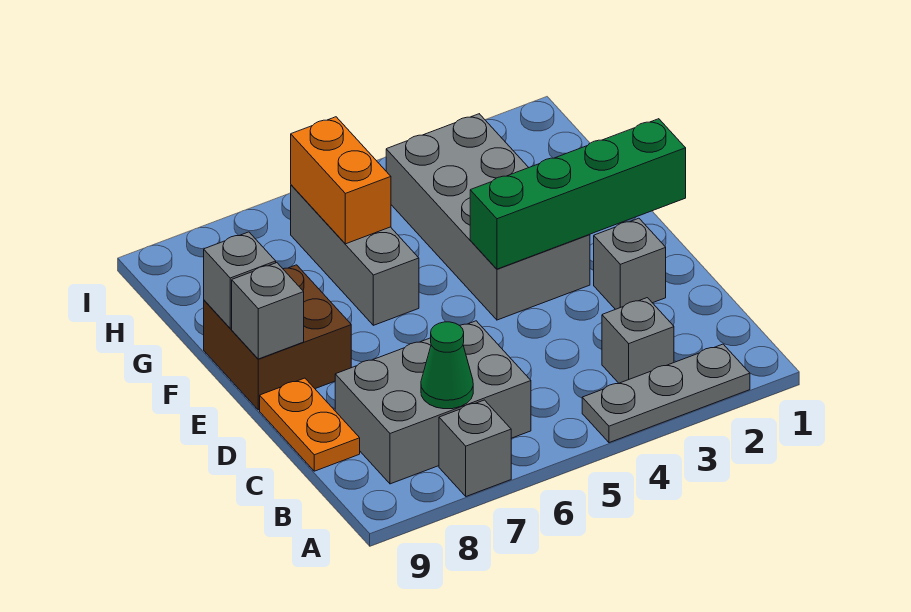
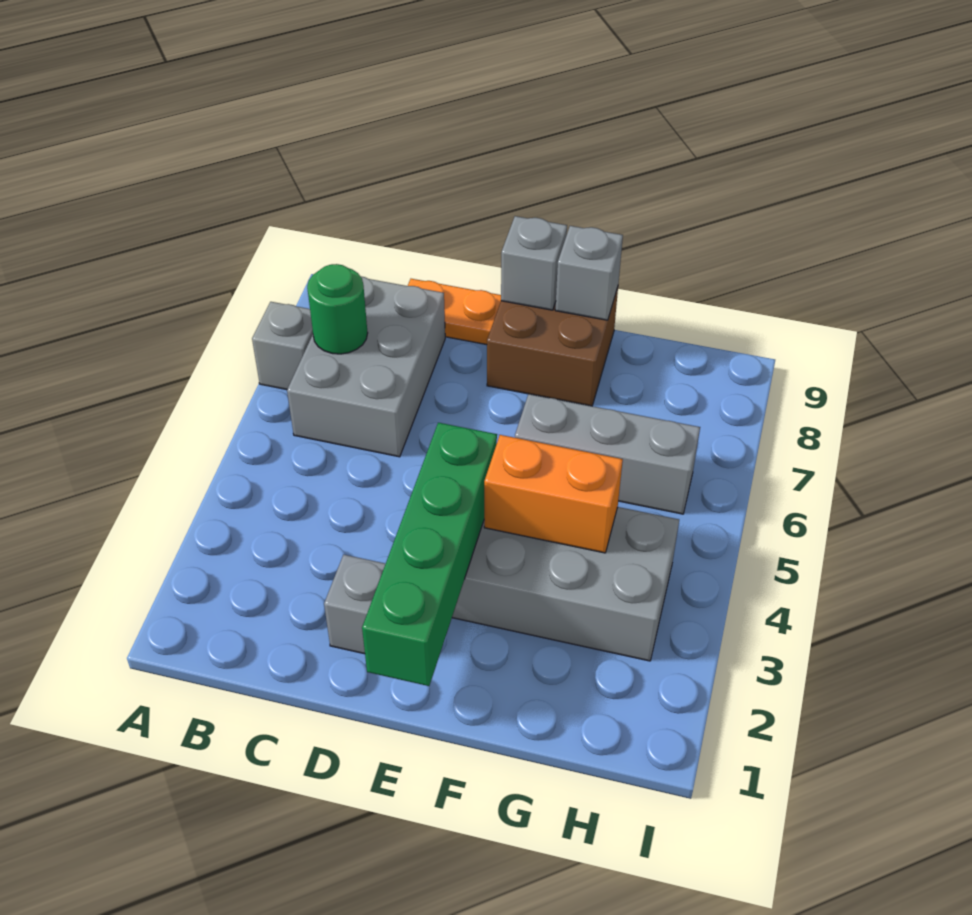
grey plate A2:A4 level 1 -> none
grey brick B3 level 1 -> none
green cone B7 level 2 -> green round brick B7 level 2
orange brick G6:H6 level 2 -> orange brick F4:G4 level 2

